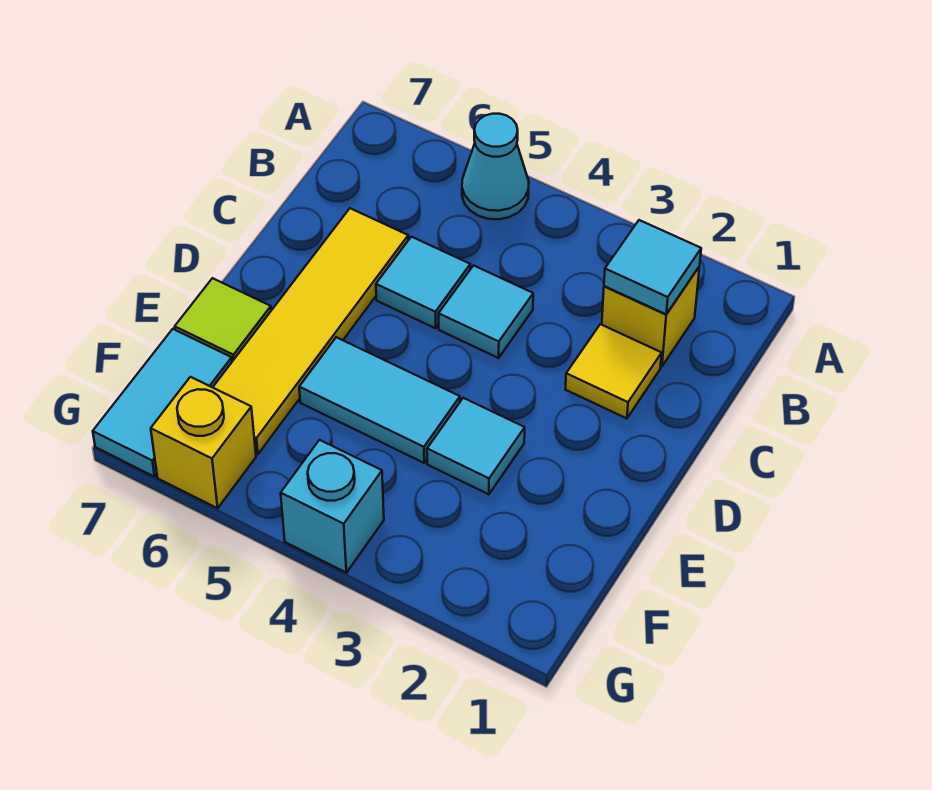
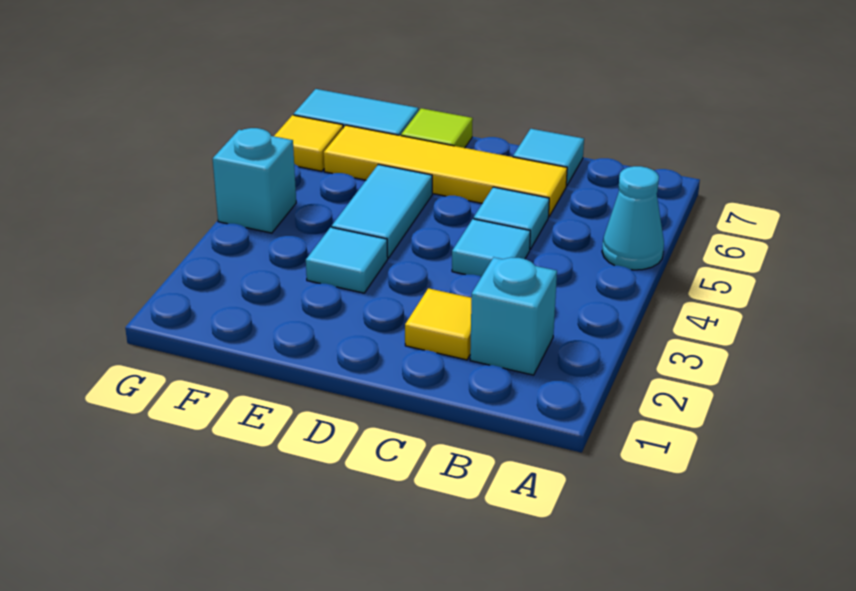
yellow brick B2 level 1 -> cyan brick B2 level 1
cyan tile B2 level 2 -> cyan tile C7 level 1
yellow brick G6 level 1 -> yellow tile G6 level 1

